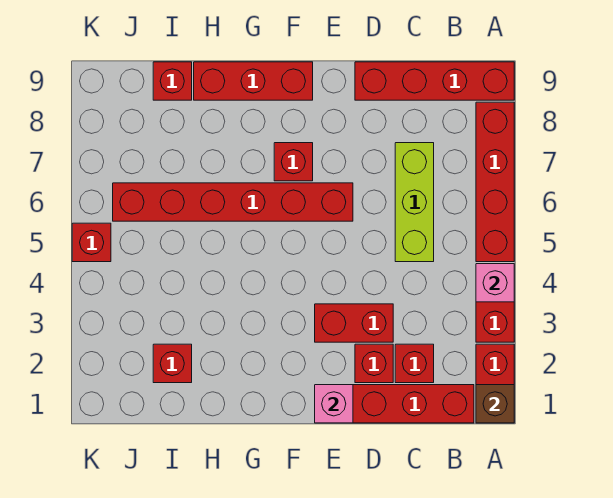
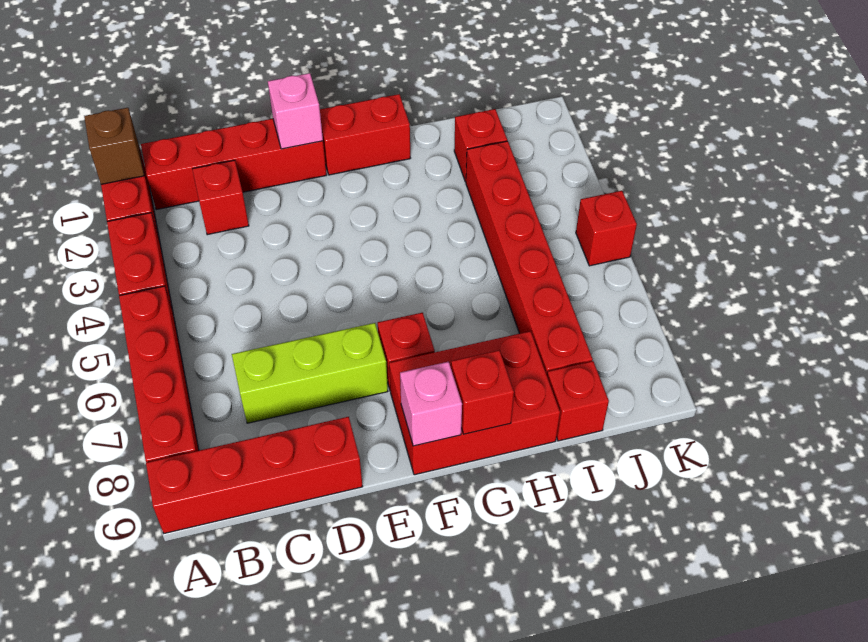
pink brick A4 level 2 -> pink brick F9 level 2
lime brick C5:C7 level 1 -> lime brick C7:E7 level 1
red brick D2 level 1 -> red brick G9 level 2
red brick D3:E3 level 1 -> red brick F1:G1 level 1
red brick E6:J6 level 1 -> red brick I3:I8 level 1
red brick F9:H9 level 1 -> red brick F8:H9 level 1

